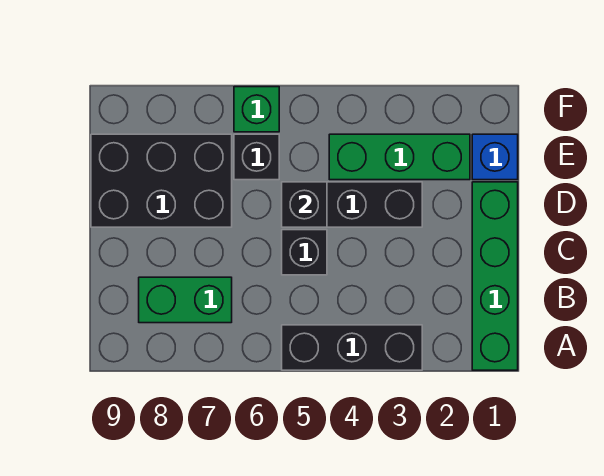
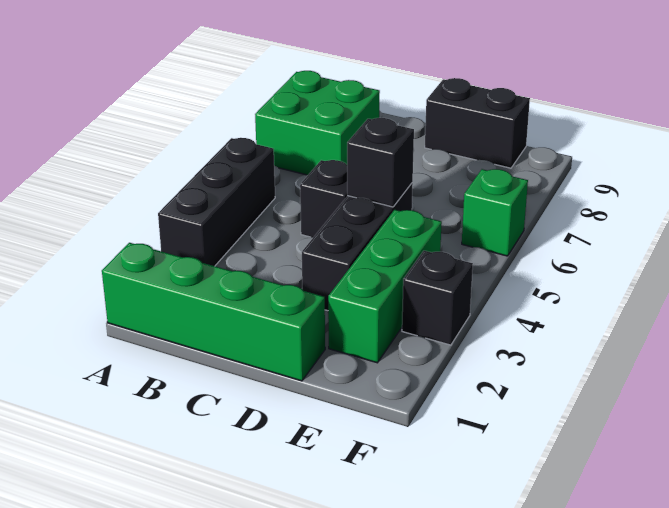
green brick B7:B8 level 1 -> green brick A7:B8 level 1
black brick D7:E9 level 1 -> black brick D9:E9 level 1
blue brick E1 level 1 -> none
black brick E6 level 1 -> black brick F3 level 1

